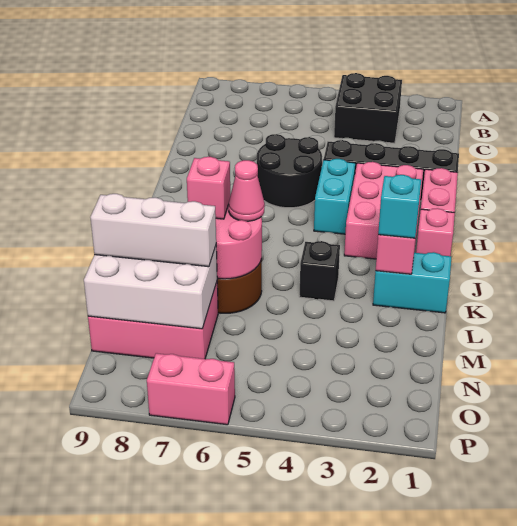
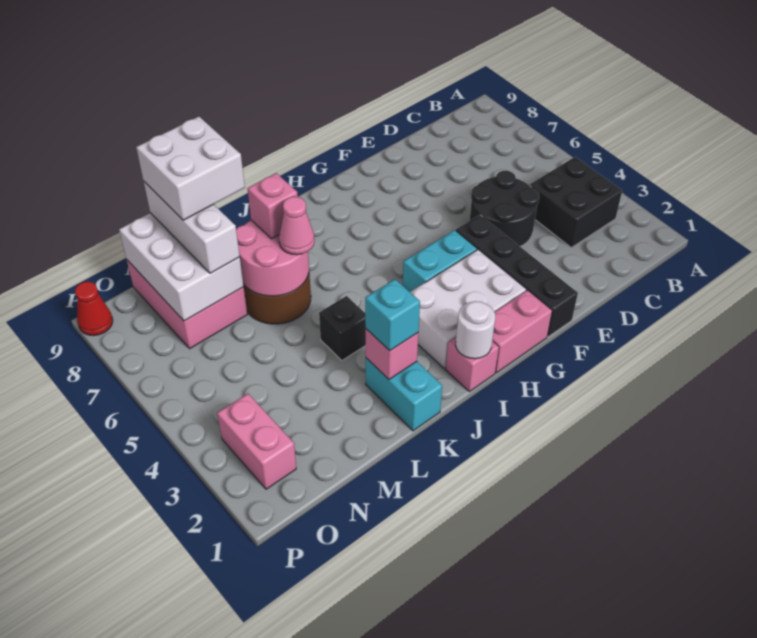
black round brick F5:G6 level 1 -> black round brick D4:E5 level 1
pink brick G2:I3 level 1 -> white brick G2:I3 level 1
none -> white round brick I1 level 2
none -> white brick L8:M9 level 4
pink brick P6:P7 level 1 -> pink brick O2:O3 level 1
none -> red cone P9 level 1

